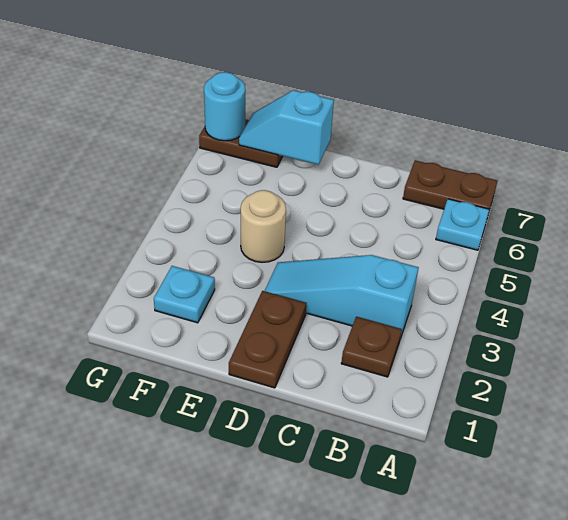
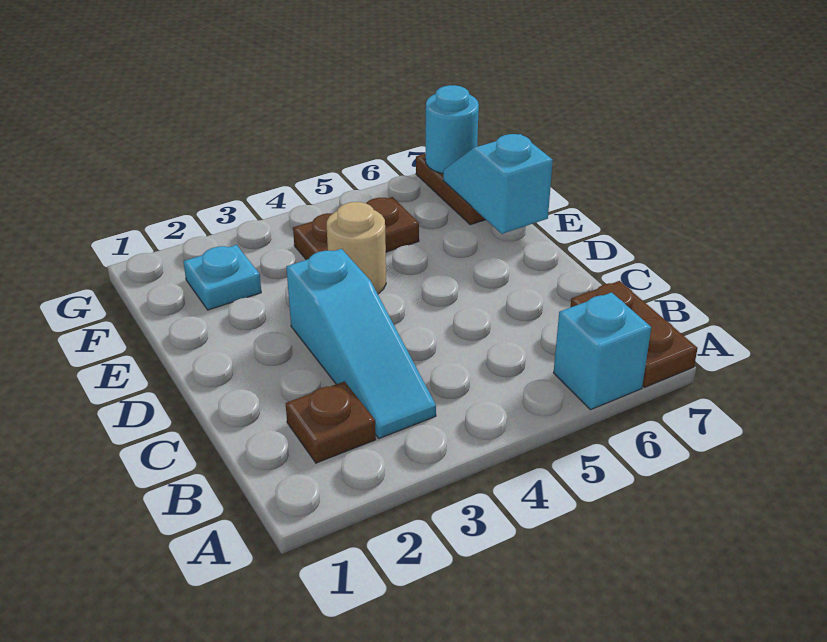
cyan plate A6 level 1 -> cyan brick A6 level 1
cyan slope B3:D3 level 1 top B -> cyan slope B3:D3 level 1 top D
brown plate D1:D2 level 1 -> brown plate F4:F5 level 1

